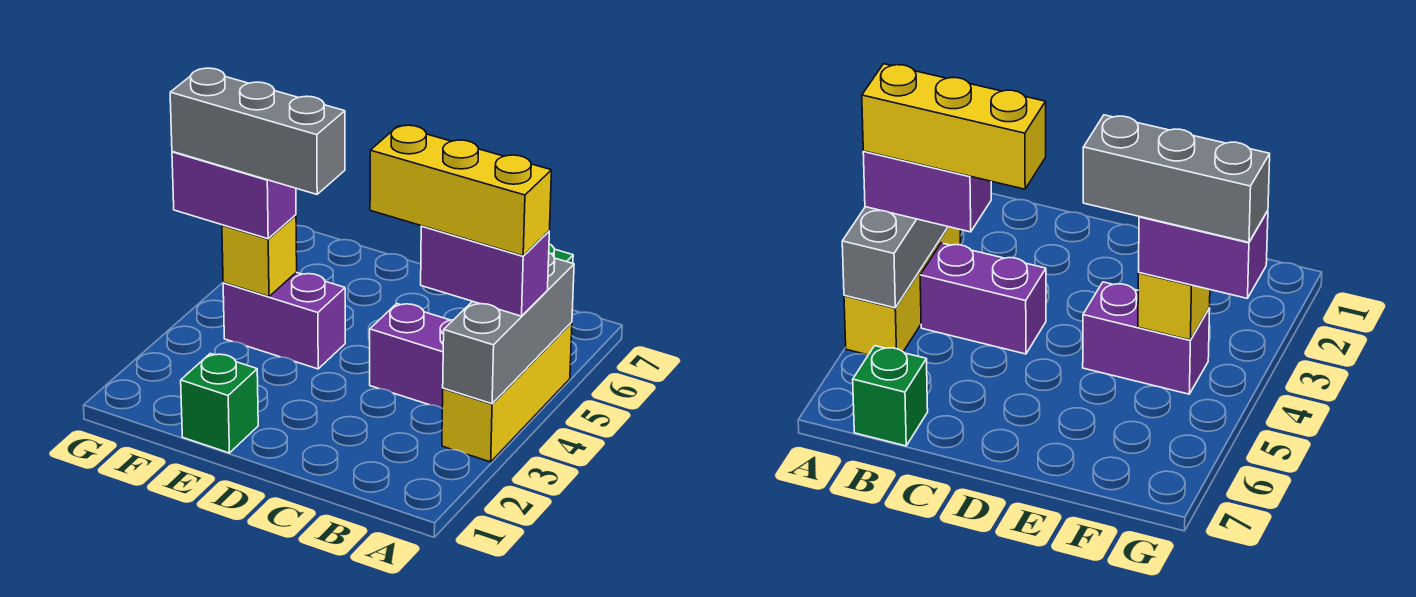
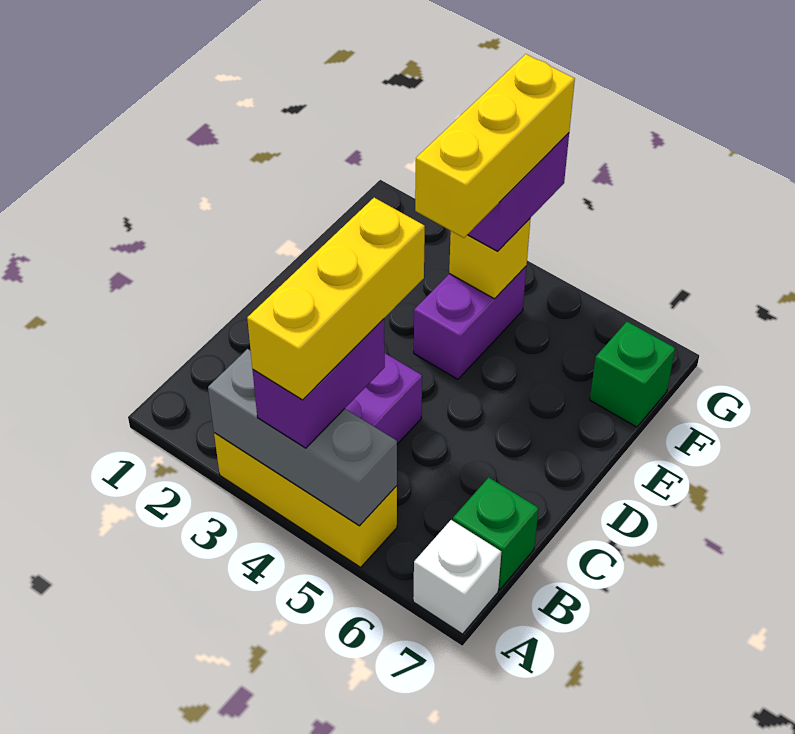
none -> white brick A7 level 1
green brick E1 level 1 -> green brick F7 level 1
grey brick E4:G4 level 4 -> yellow brick E4:G4 level 4

